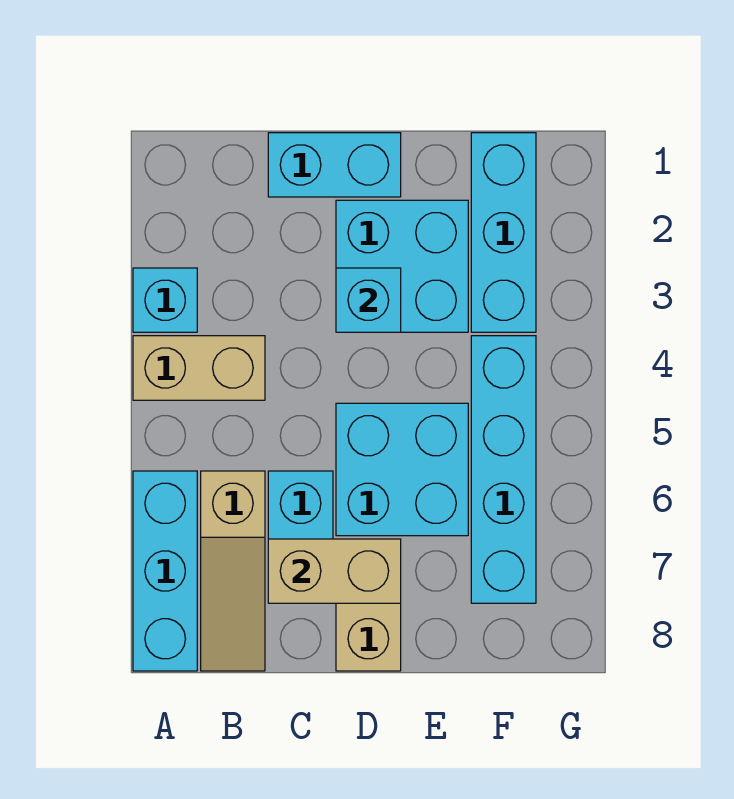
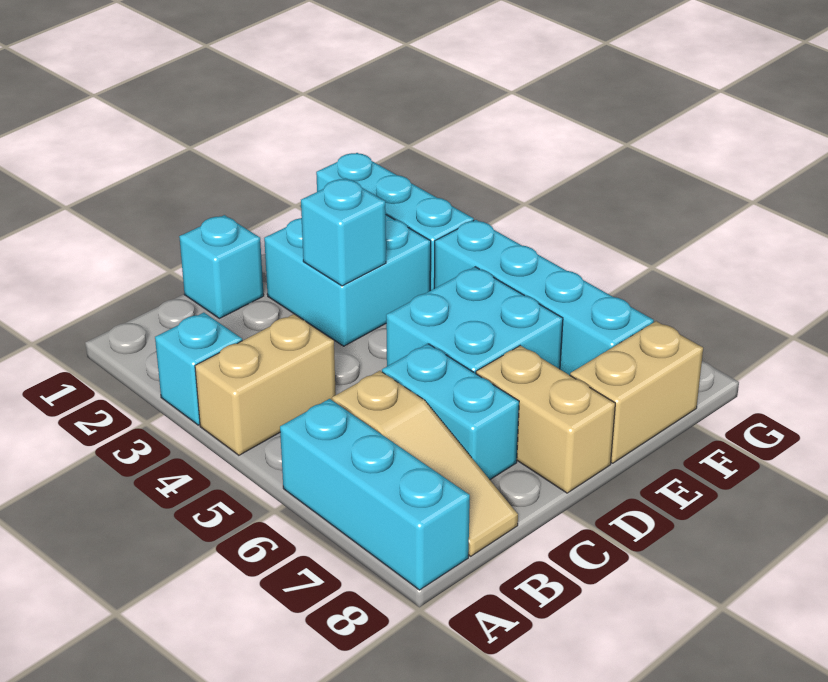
cyan brick C1:D1 level 1 -> cyan brick C1 level 1
tan brick C7:D7 level 2 -> tan brick E8:F8 level 1

